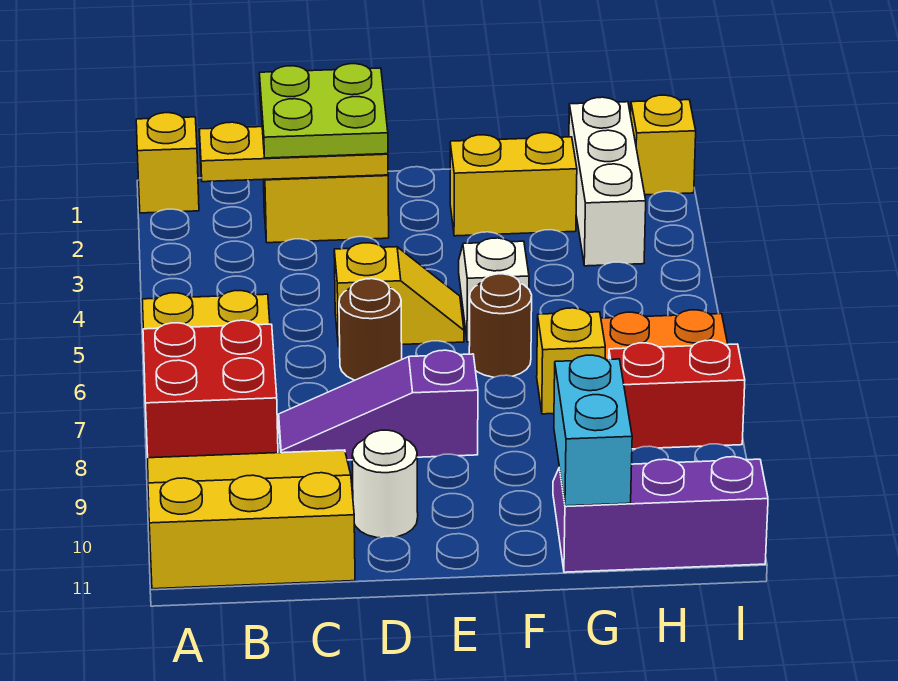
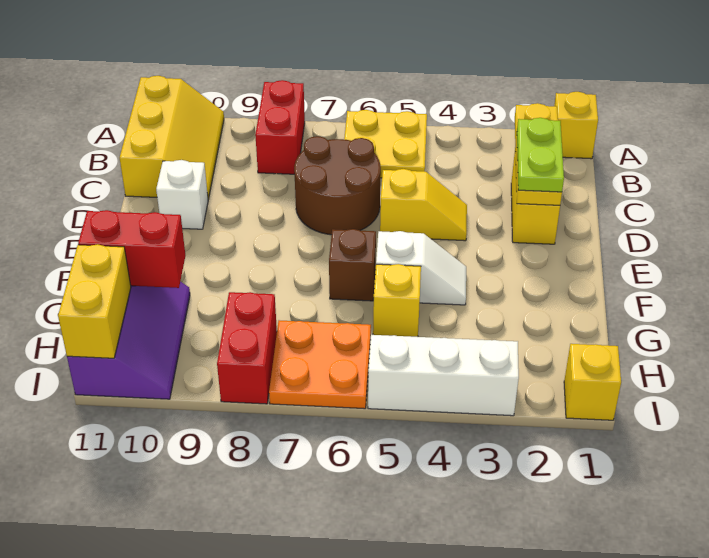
red brick A7:B8 level 1 -> red brick A8:B8 level 1
yellow slope A9:C11 level 1 top 11 -> yellow slope A10:C11 level 1 top 11
lime plate C1:D2 level 3 -> lime plate C2:D2 level 3
purple slope C8:E8 level 1 top E -> none
yellow slope D5:E5 level 1 top D -> yellow slope D4:D5 level 1 top 5
brown round brick D6 level 1 -> brown round brick C6:D7 level 1
white round brick D10 level 1 -> white brick D10 level 1
yellow brick F2:G2 level 1 -> yellow brick H11:I11 level 2
brown round brick F6 level 1 -> brown brick F6 level 1
yellow brick G7 level 1 -> yellow brick G5 level 1
cyan brick G10:G11 level 2 -> red brick G10:G11 level 2
white brick H1:H3 level 1 -> white brick I3:I5 level 1

